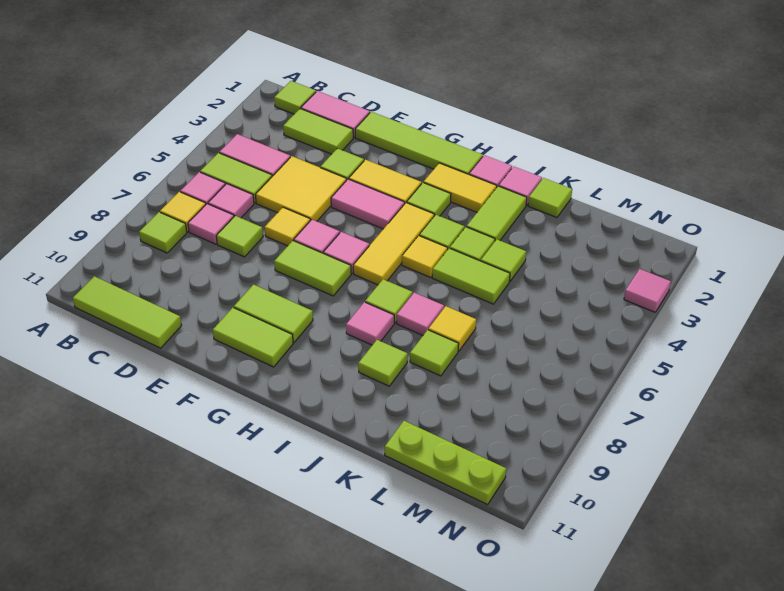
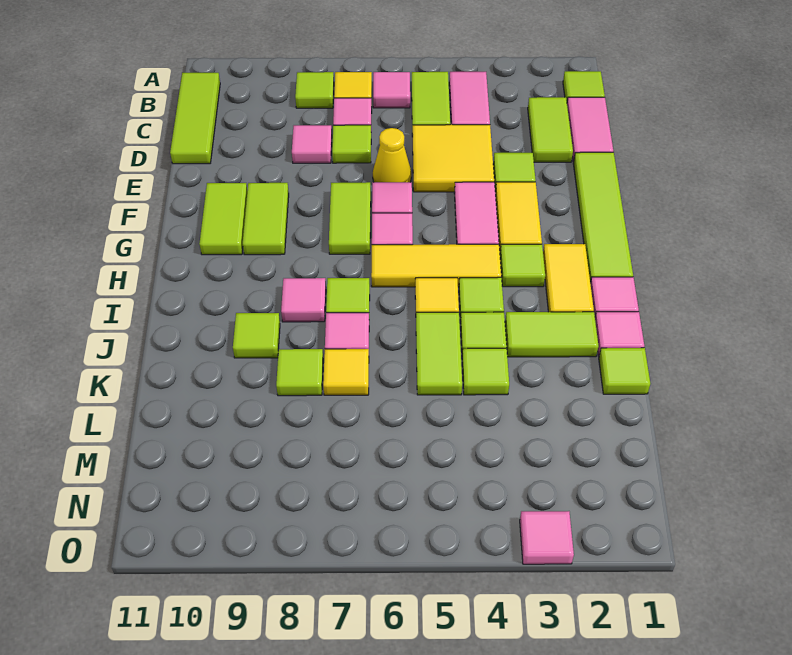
pink tile C6 level 1 -> pink tile D8 level 1
yellow tile E6 level 1 -> yellow cone E6 level 1
lime plate L11:N11 level 1 -> none

